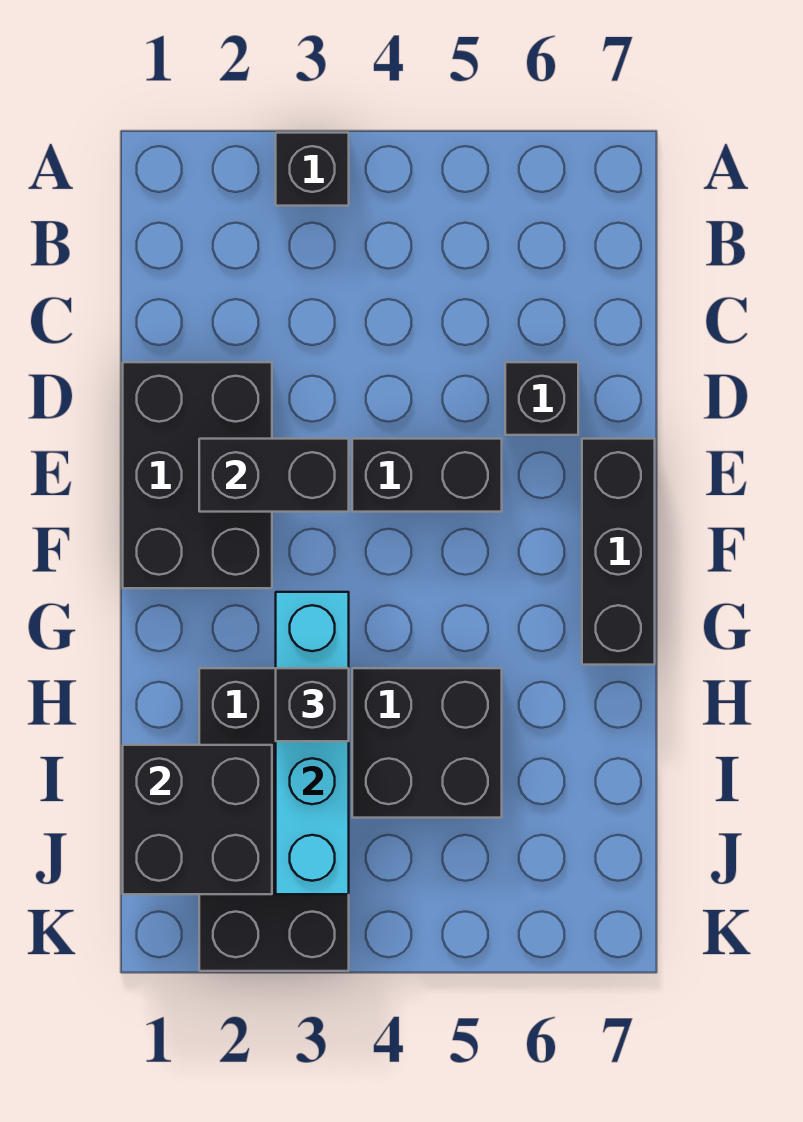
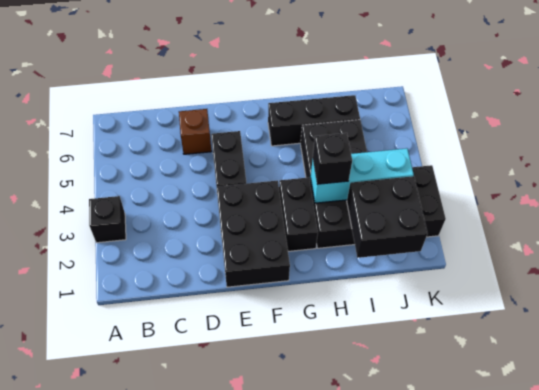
black brick D1:F2 level 1 -> black brick E1:F3 level 1
black brick D6 level 1 -> brown brick D6 level 1
black brick E2:E3 level 2 -> black brick G2:G3 level 1
black brick E7:G7 level 1 -> black brick G6:I6 level 1
cyan brick G3:J3 level 2 -> cyan brick H3:J3 level 2

